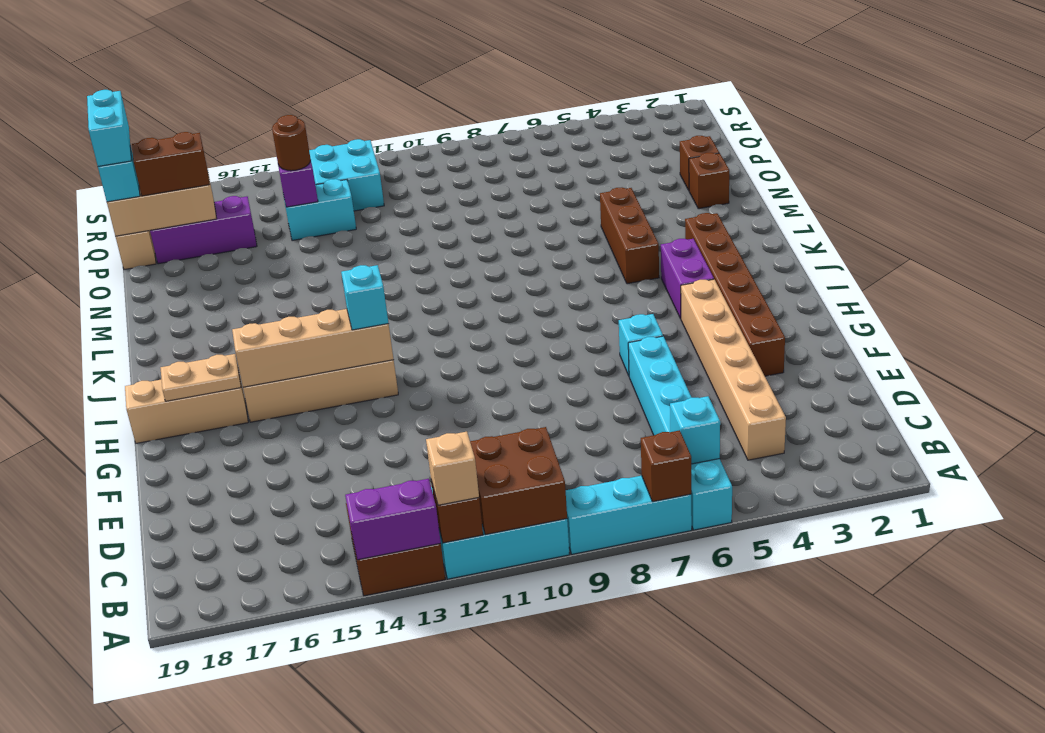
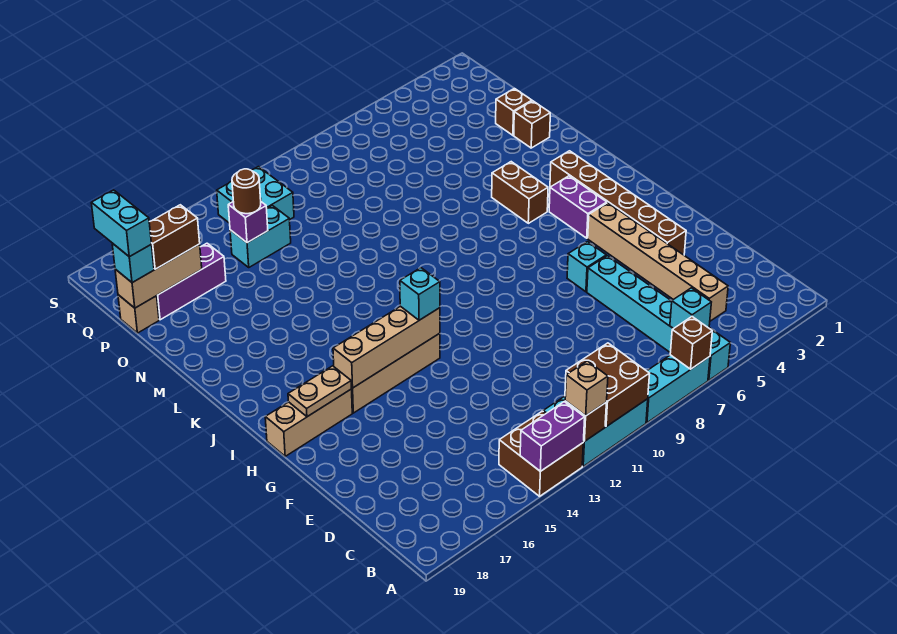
brown brick K5:M5 level 1 -> brown brick K5:L5 level 1

